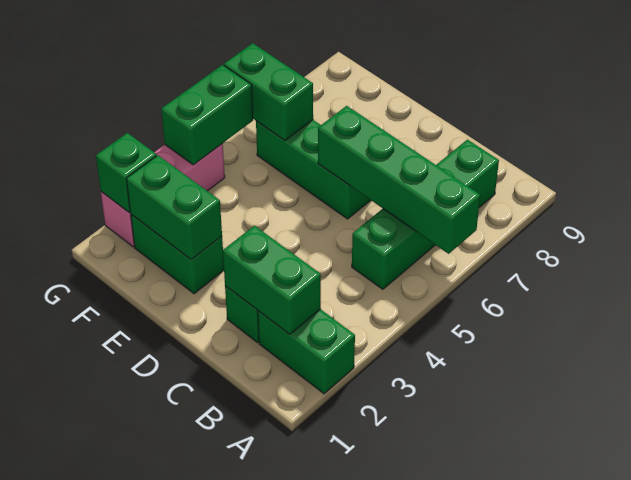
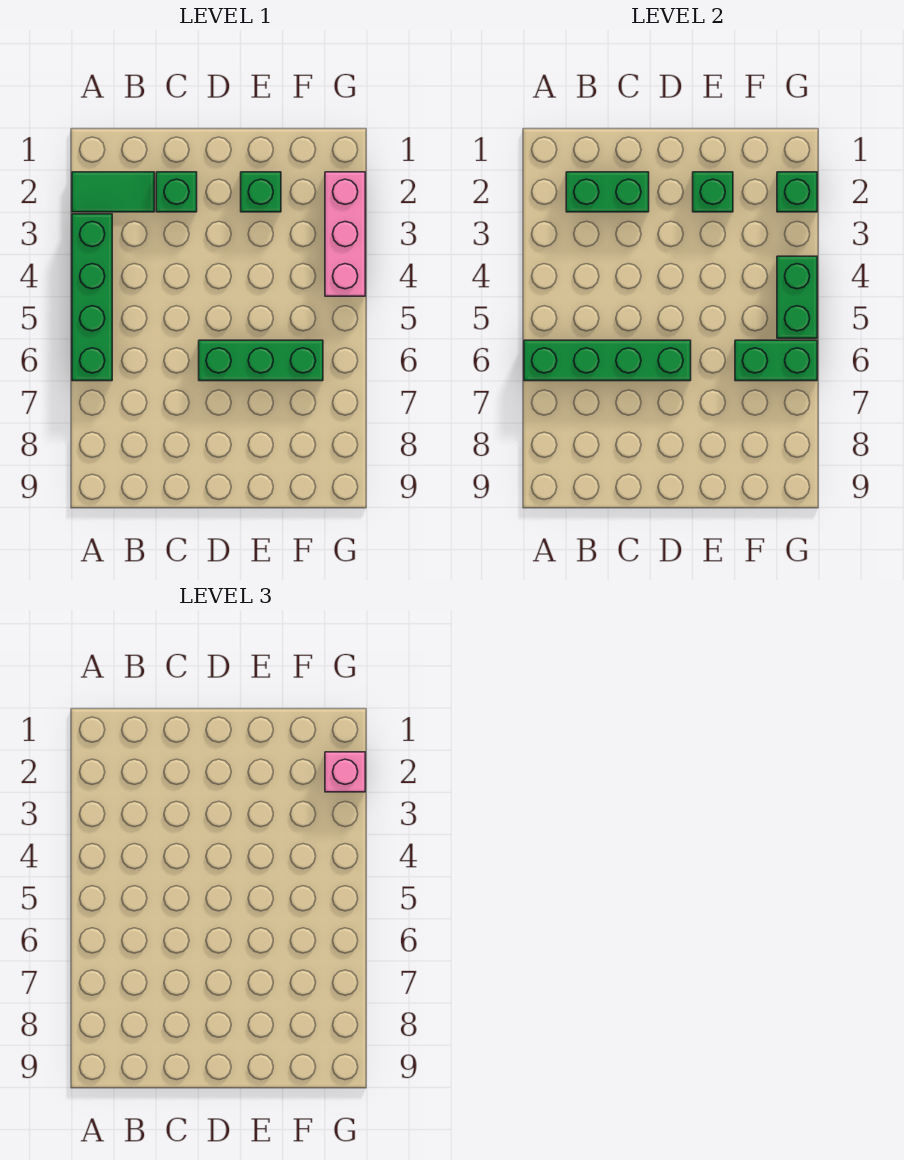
green brick A2:B2 level 1 -> green tile A2:B2 level 1
green brick B5:B8 level 1 -> green brick A3:A6 level 1
green brick E2:F2 level 1 -> green brick E2 level 1
green brick E2:F2 level 2 -> green brick E2 level 2
none -> pink brick G2 level 3

